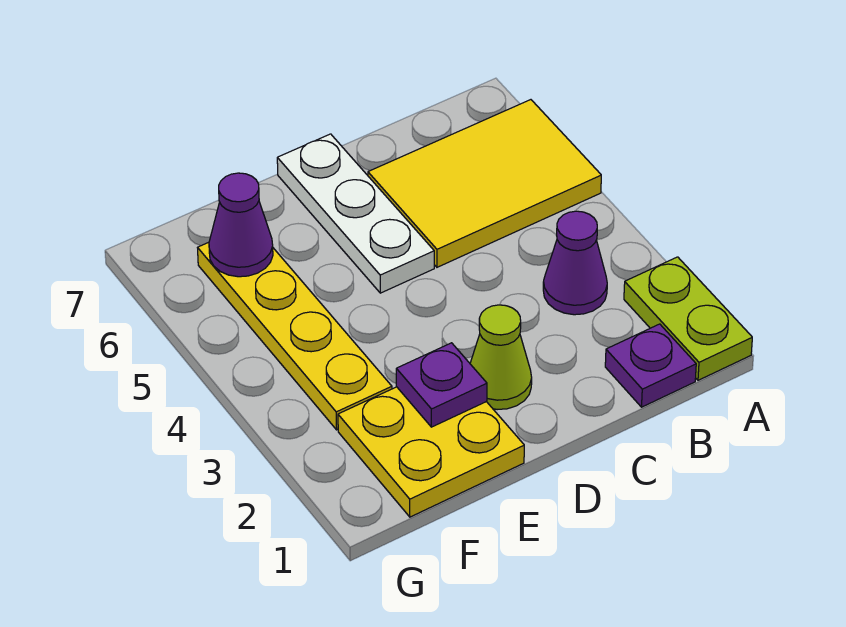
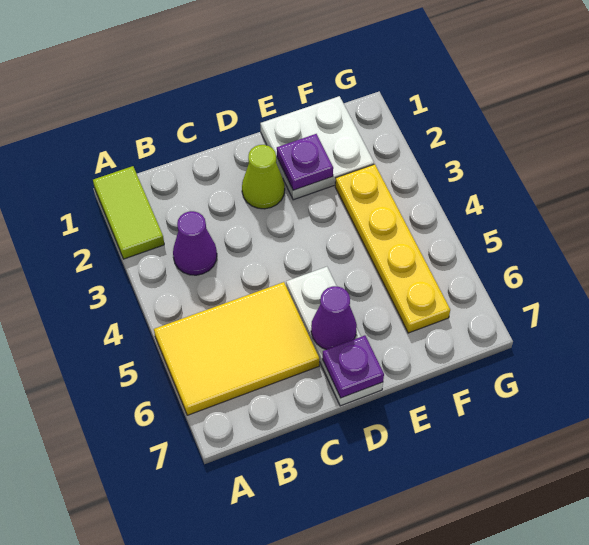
lime plate A1:A2 level 1 -> lime tile A1:A2 level 1
purple plate B1 level 1 -> purple plate D7 level 2
yellow plate E1:F2 level 1 -> white plate E1:F2 level 1
purple cone F6 level 2 -> purple cone D6 level 2

